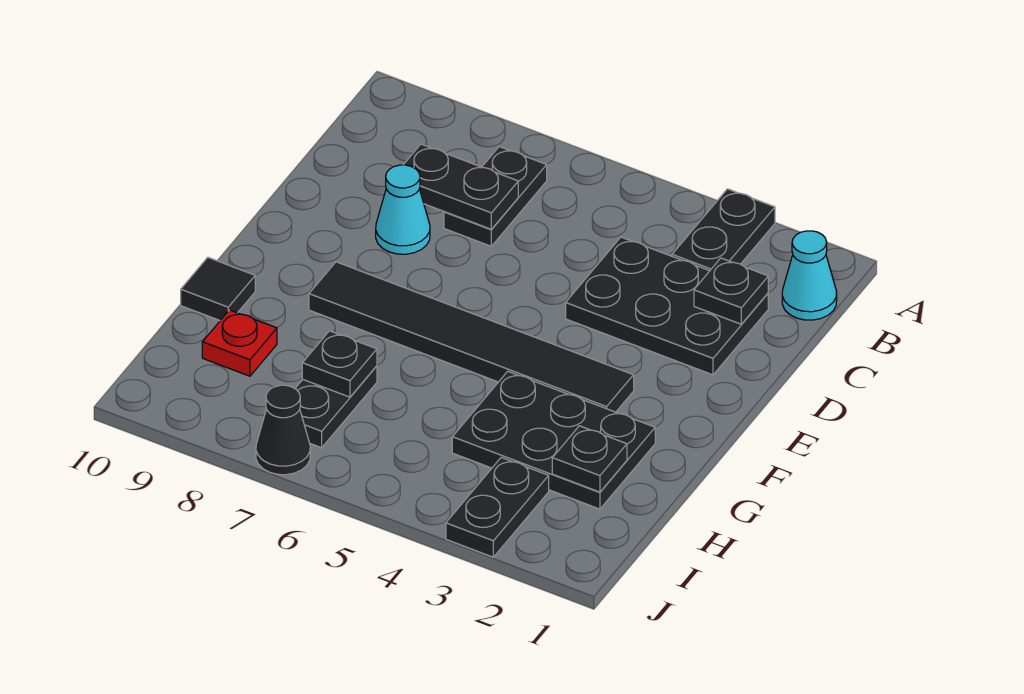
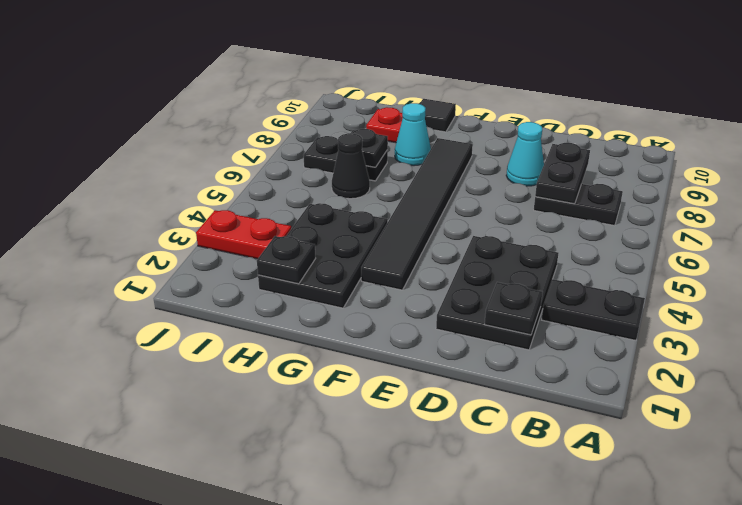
cyan cone B1 level 1 -> cyan cone G8 level 1
black plate I3:J3 level 1 -> red plate I3:J3 level 1
black cone J7 level 1 -> black cone H6 level 1

